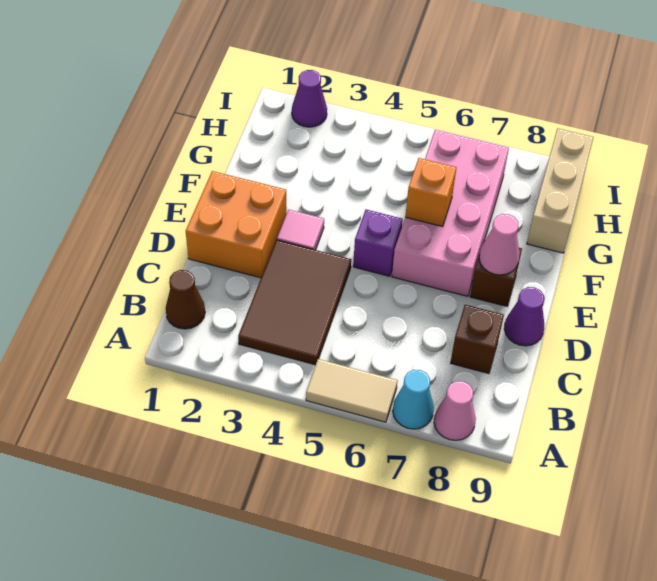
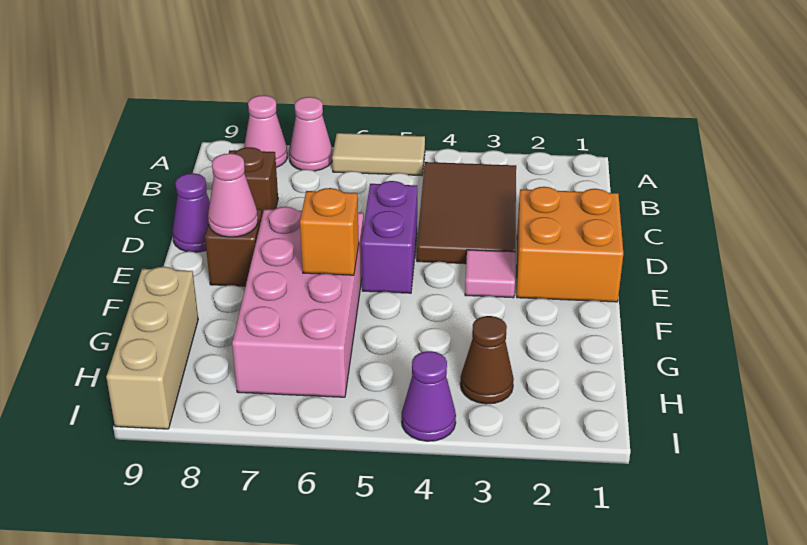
cyan cone A7 level 1 -> pink cone A7 level 1
brown cone B1 level 1 -> brown cone H3 level 1
purple brick E5 level 1 -> purple brick D5:E5 level 1
purple cone I2 level 1 -> purple cone I4 level 1

